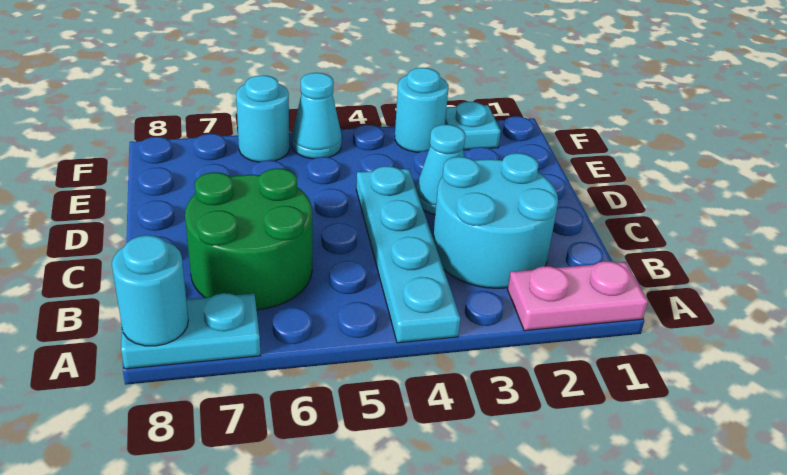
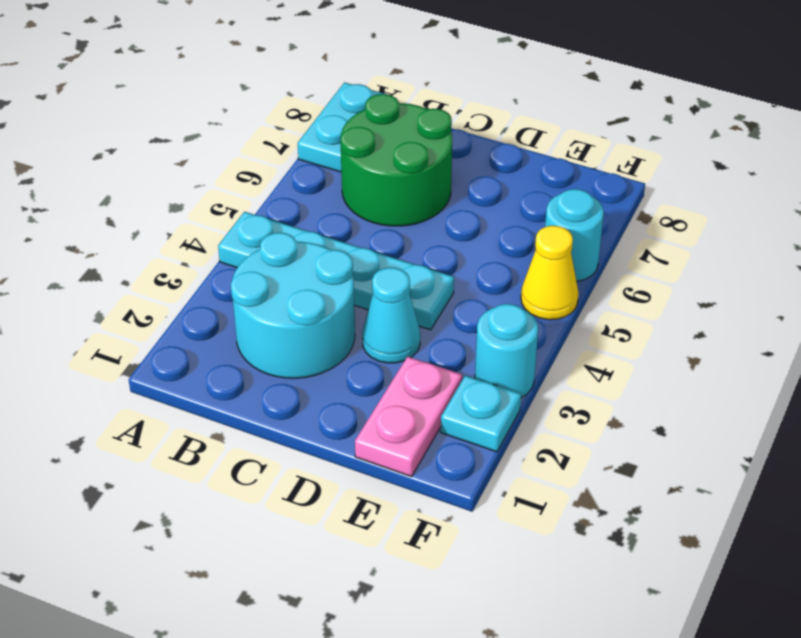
pink plate A1:A2 level 1 -> pink plate E1:E2 level 1
cyan round brick A8 level 2 -> none
cyan cone F5 level 1 -> yellow cone F5 level 1

